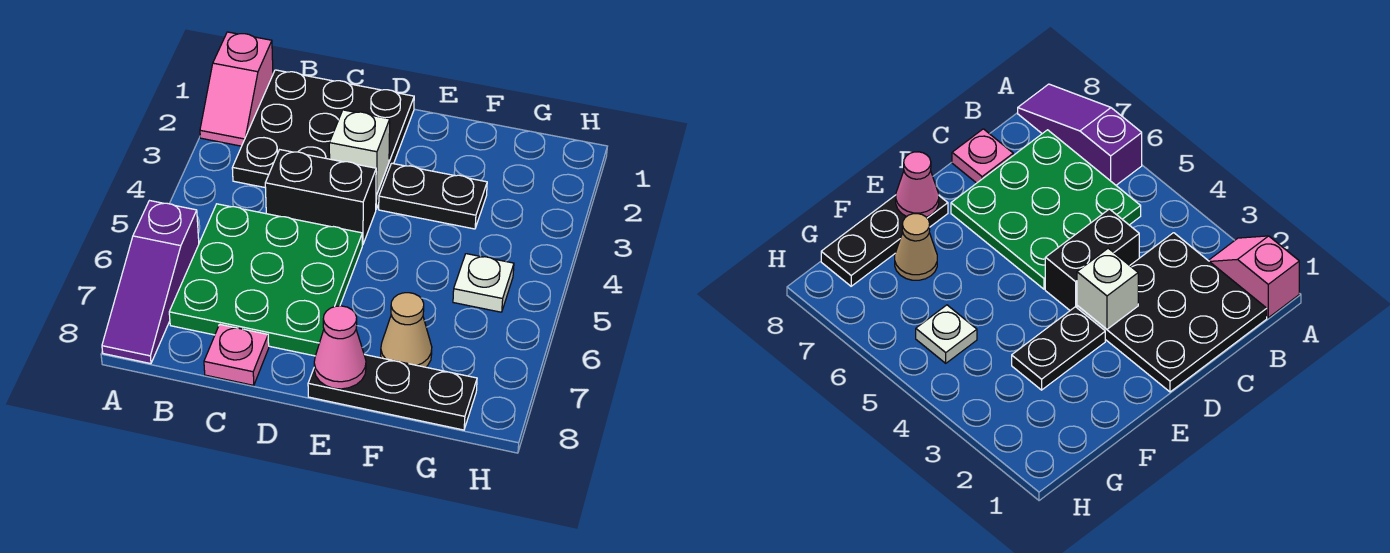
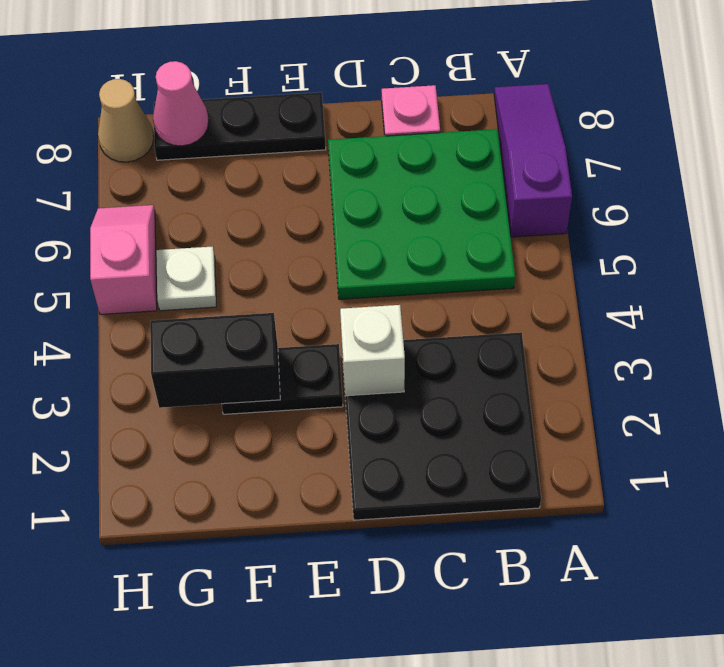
pink slope A1:A2 level 1 top 1 -> pink slope H5:H6 level 1 top 5
black brick C4:D4 level 1 -> black brick F3:G3 level 2
pink cone E8 level 2 -> pink cone G8 level 2
tan cone F7 level 1 -> tan cone H8 level 1

